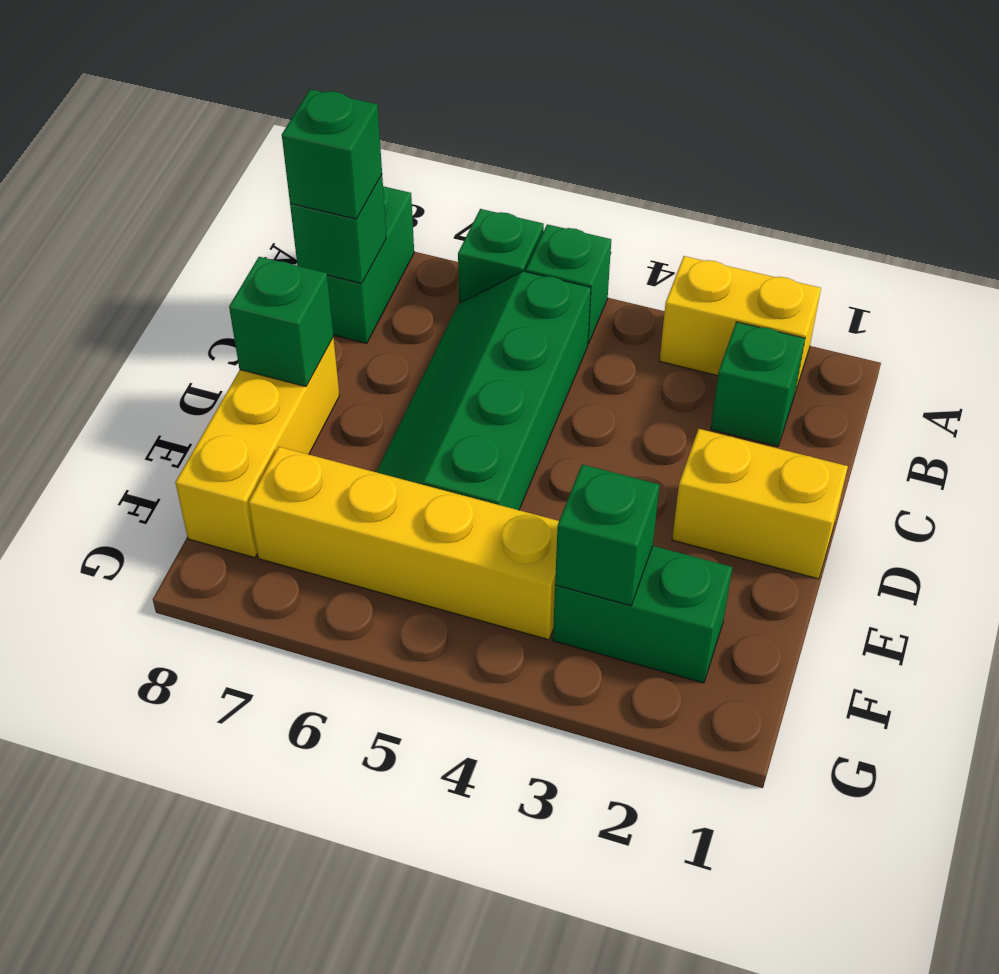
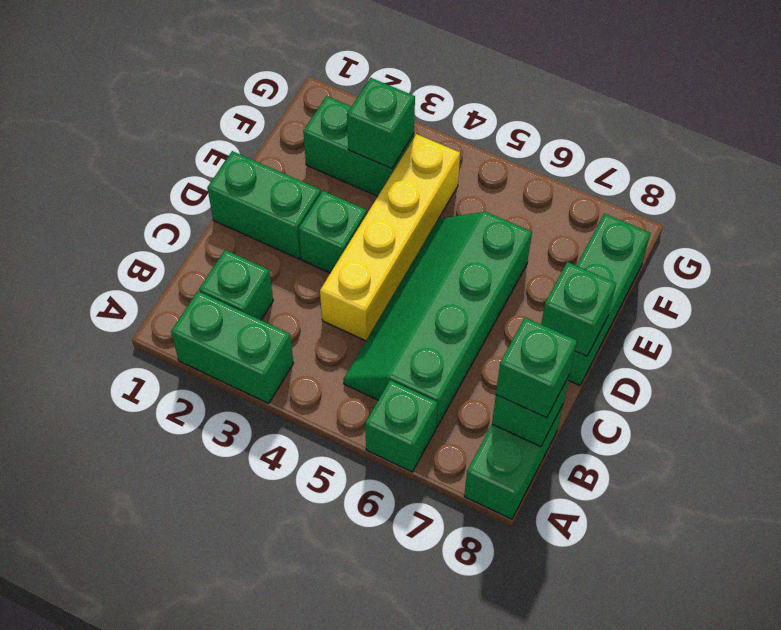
yellow brick A2:A3 level 1 -> green brick A2:A3 level 1
green brick A5 level 1 -> green brick D3 level 1
green slope B5:E6 level 1 top 5 -> green slope B5:E6 level 1 top 6
yellow brick D1:D2 level 1 -> green brick D1:D2 level 1
yellow brick D8:F8 level 1 -> green brick D8:F8 level 1
yellow brick F4:F7 level 1 -> yellow brick C4:F4 level 1

